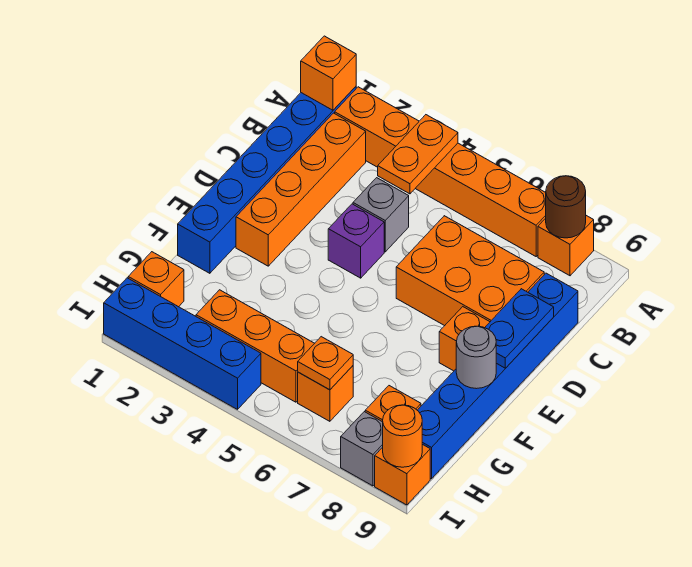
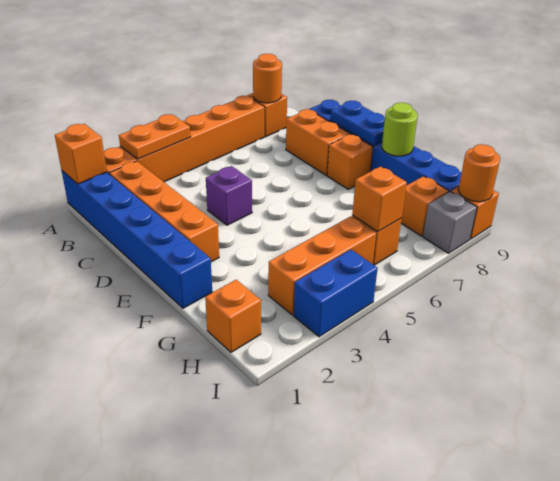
orange plate A4:B4 level 2 -> orange plate A3:A4 level 2
brown round brick A8 level 2 -> orange round brick A8 level 2
grey brick C4 level 1 -> none
orange brick C6:D8 level 1 -> orange brick C8:D8 level 1
grey round brick F9 level 2 -> lime round brick F9 level 2
orange plate H6 level 2 -> orange brick H6 level 2
blue brick I1:I4 level 1 -> blue brick I3:I4 level 1

